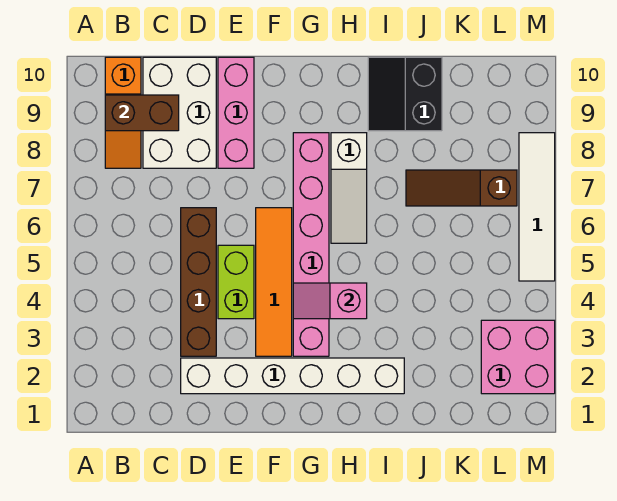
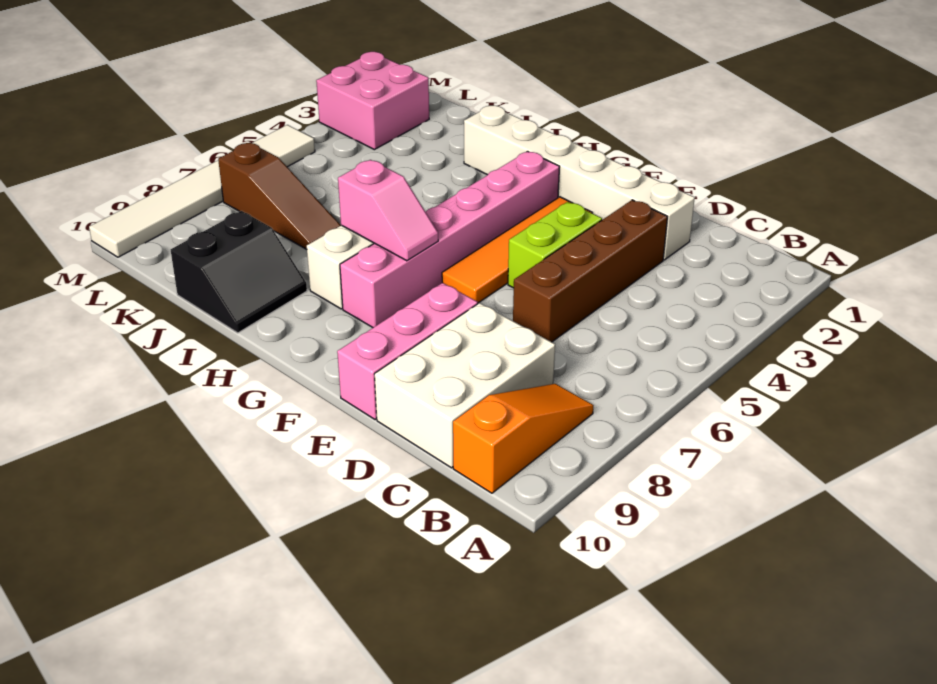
brown brick B9:C9 level 2 -> none
pink slope G4:H4 level 2 top H -> pink slope G7:H7 level 2 top H
white tile M5:M8 level 1 -> white tile M5:M10 level 1

